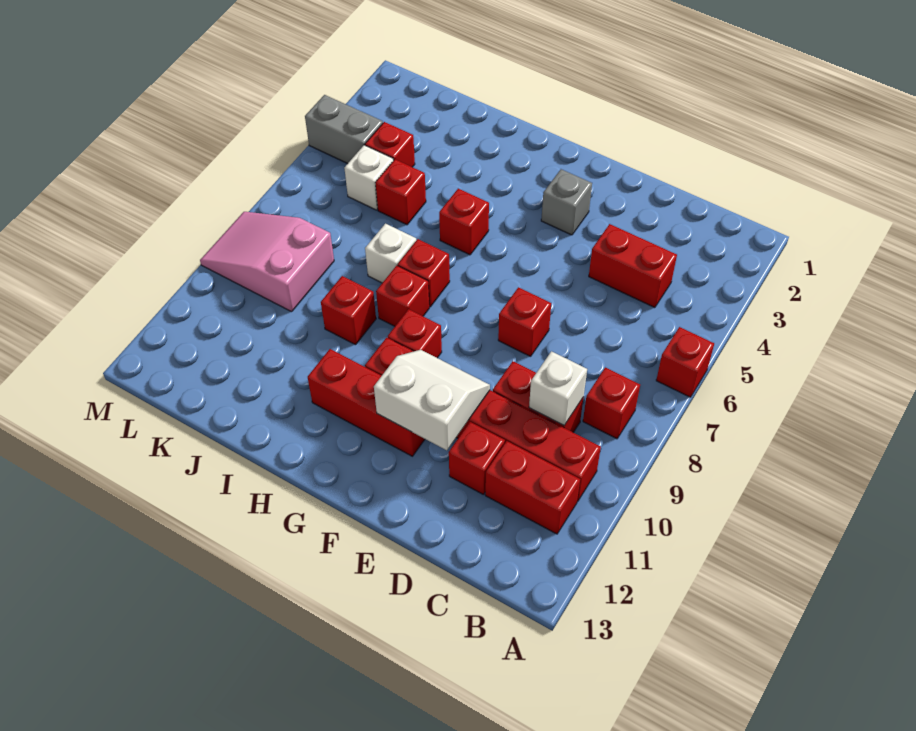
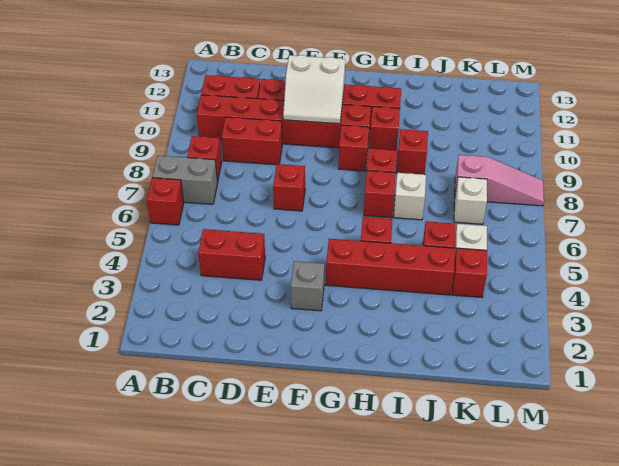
white brick C9 level 2 -> white brick K7 level 1
none -> red brick G4:J4 level 1
none -> red brick H10 level 1
pink slope K8:M9 level 1 top K -> pink slope K8:M8 level 1 top K
grey brick L4:M4 level 1 -> grey brick A7:B7 level 1

